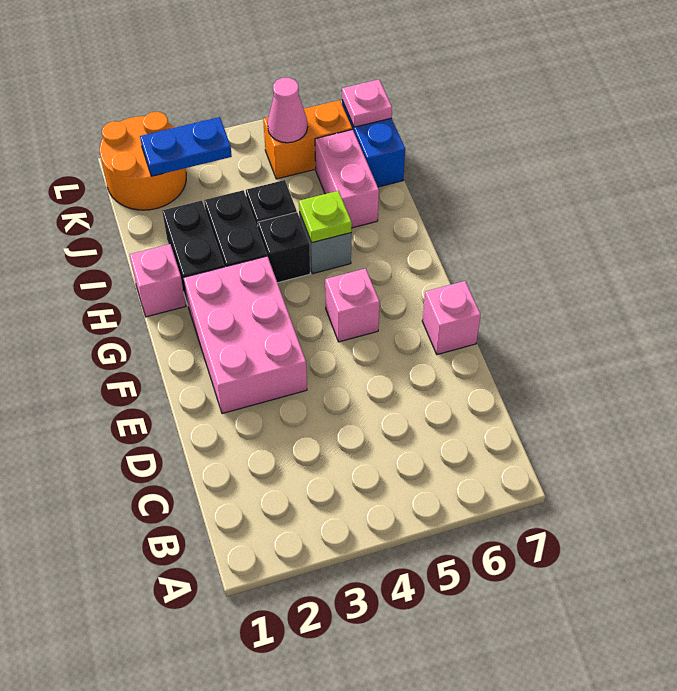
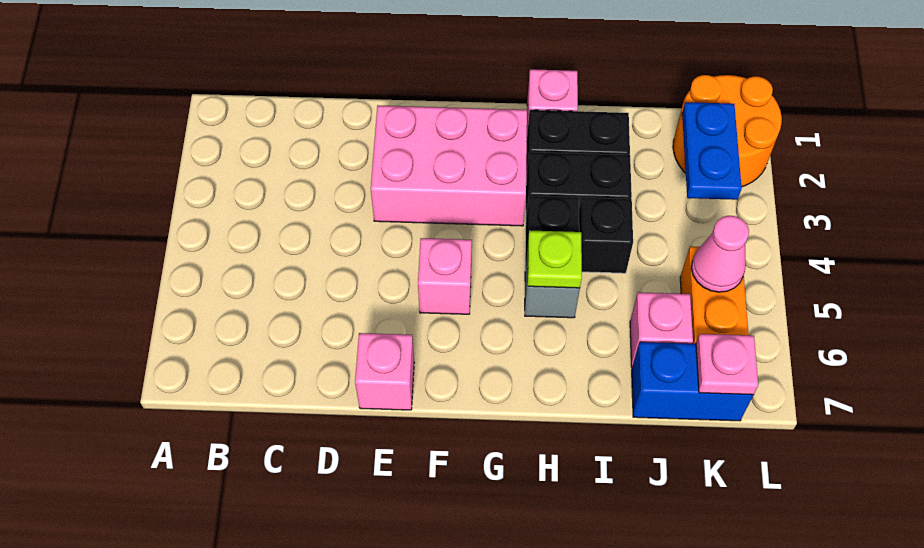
pink brick I6:J6 level 1 -> pink brick J6 level 1

